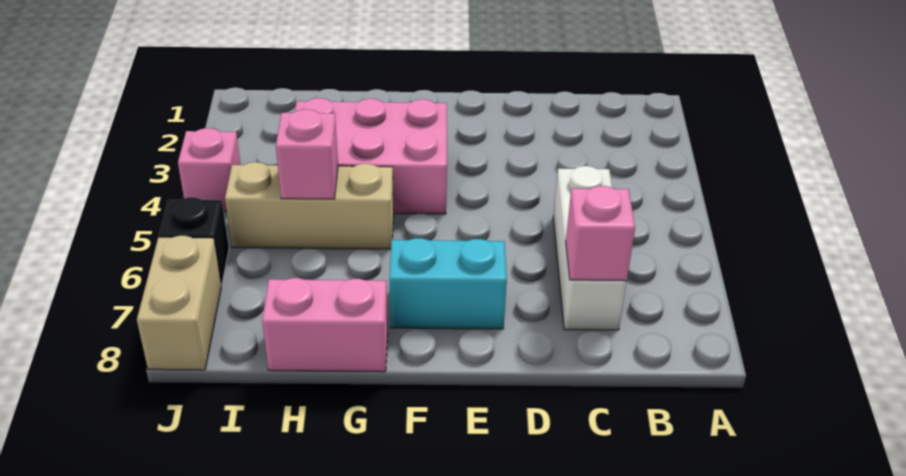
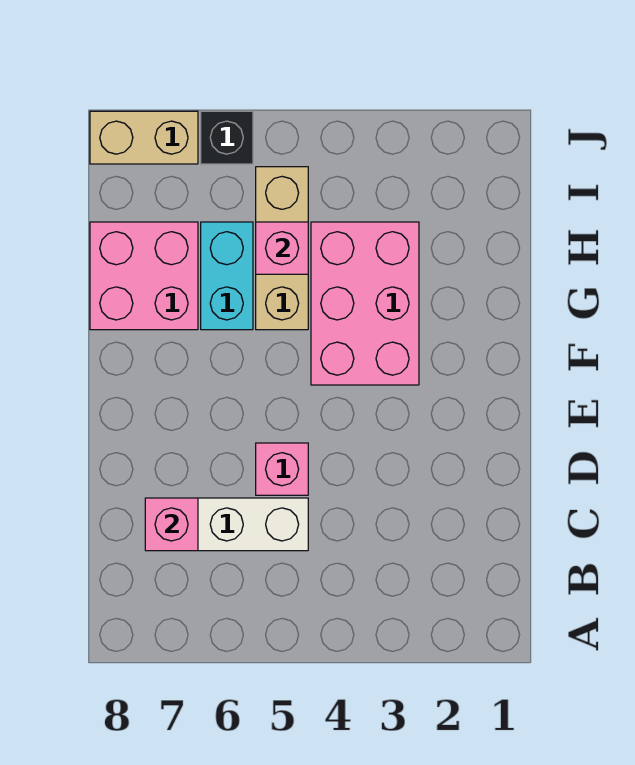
cyan brick E7:F7 level 1 -> cyan brick G6:H6 level 1
pink brick G8:H8 level 1 -> pink brick G7:H8 level 1
pink brick J4 level 1 -> pink brick D5 level 1

